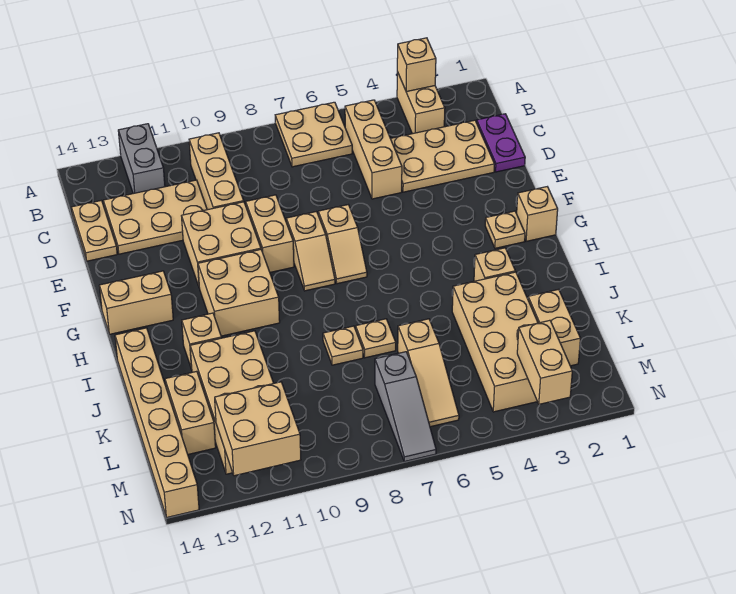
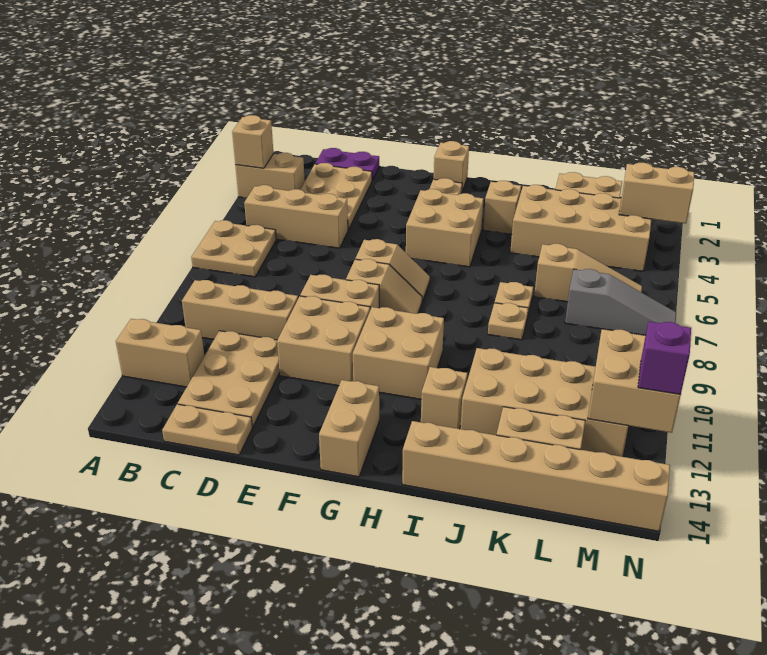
grey brick A12:B12 level 1 -> tan brick A12:B12 level 1
none -> tan brick G4:H5 level 1
none -> purple brick N12 level 3

